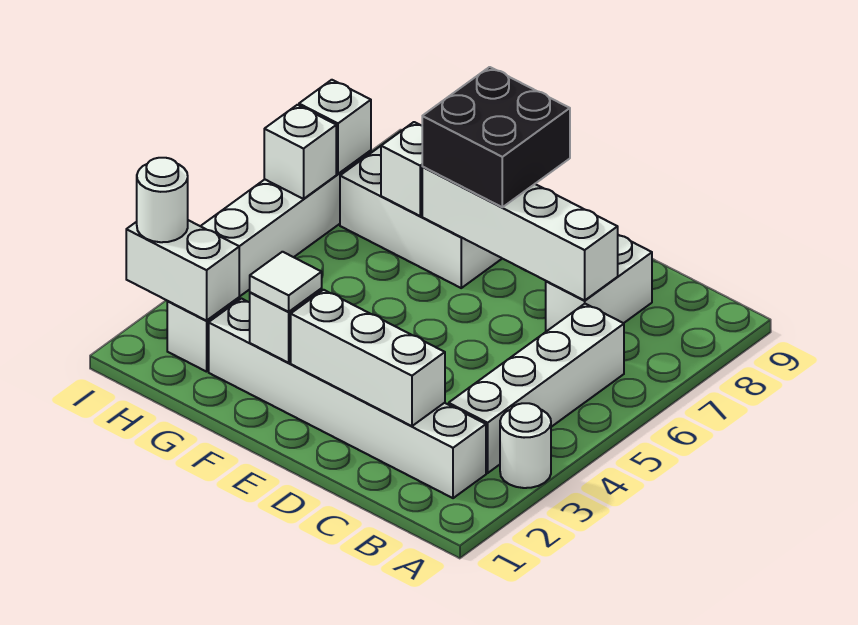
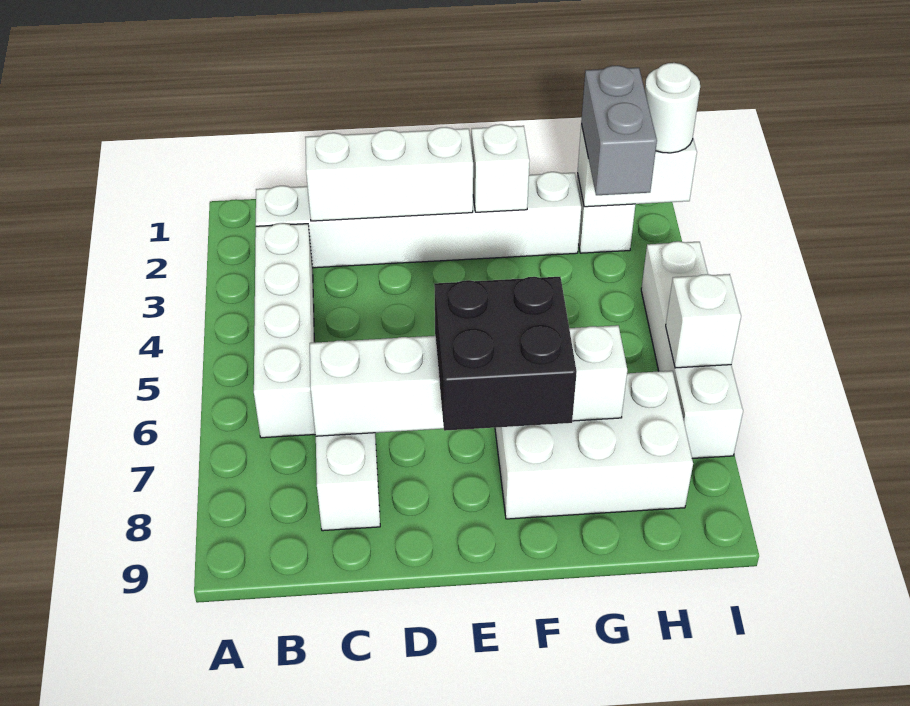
white round brick A3 level 1 -> none
white tile F2 level 3 -> none
none -> grey brick H2:H3 level 3
white brick I7 level 2 -> none

